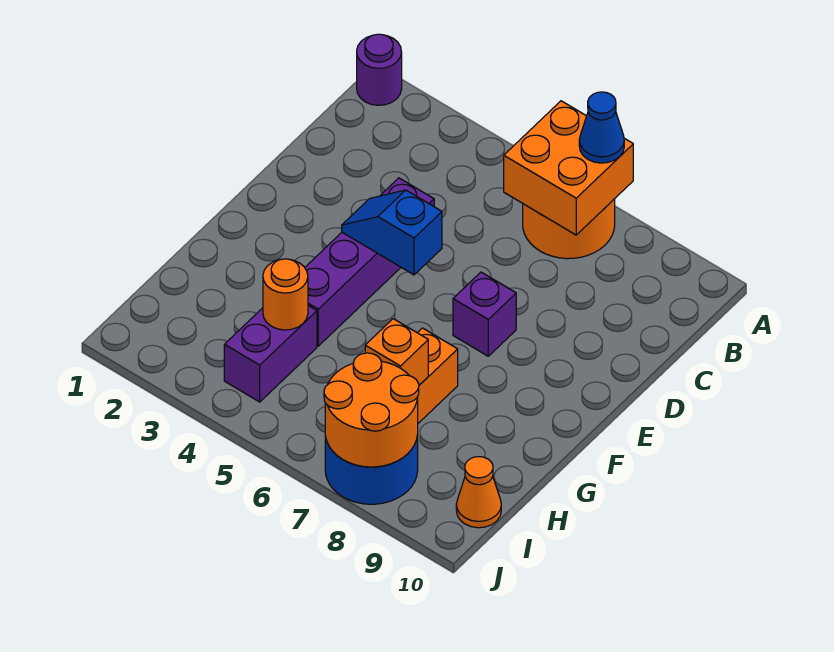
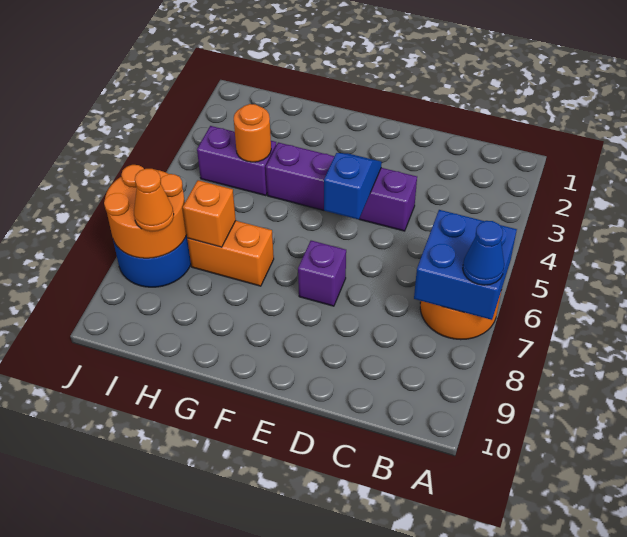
purple round brick A1 level 1 -> none
orange brick A6:B7 level 2 -> blue brick A6:B7 level 2
orange cone I10 level 1 -> orange cone I8 level 3

